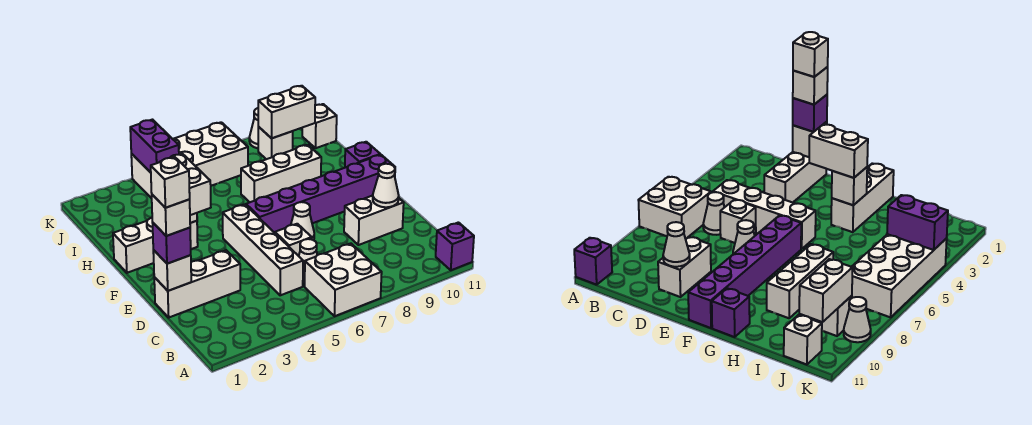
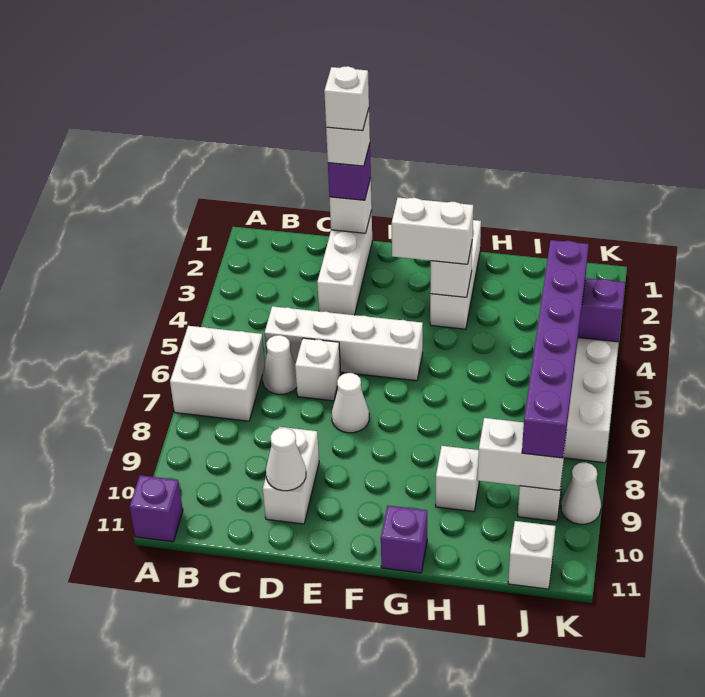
purple brick F6:F11 level 1 -> purple brick J4:J9 level 3
white brick H7:H9 level 1 -> white brick H9 level 1
white brick J9:J10 level 2 -> white brick I9:J9 level 2

